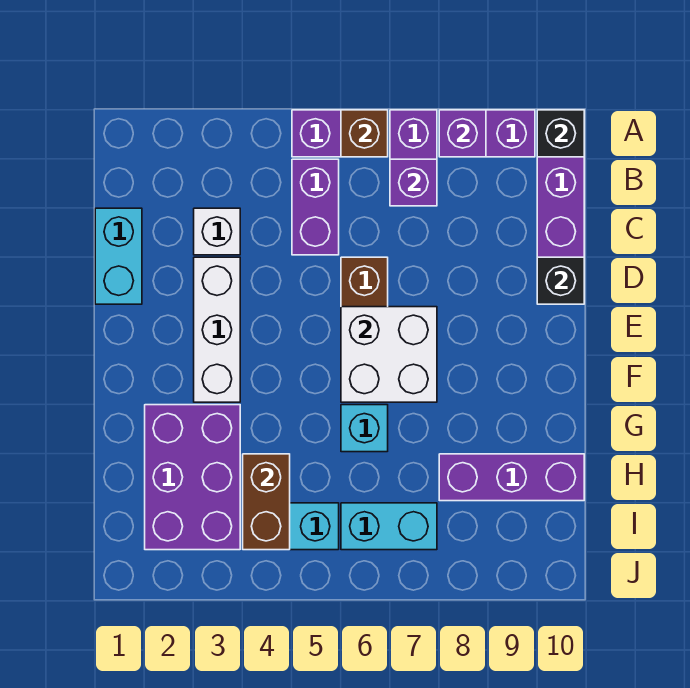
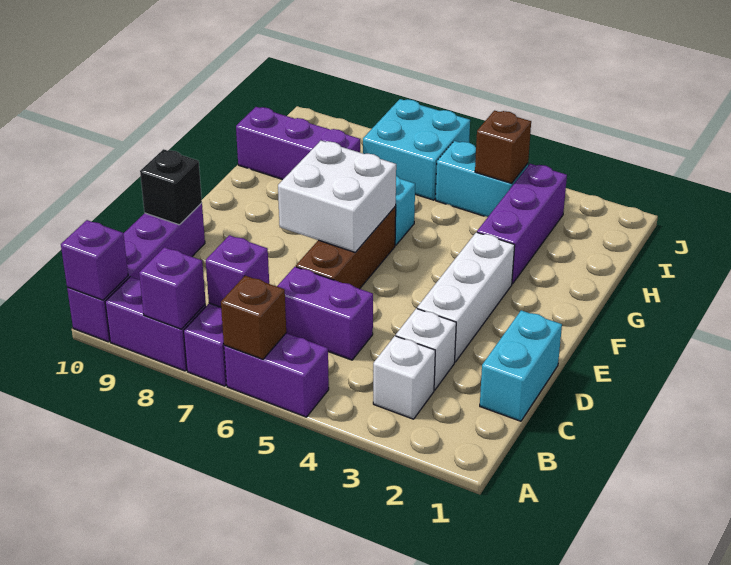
black brick A10 level 2 -> purple brick A10 level 2
none -> white brick B3 level 1
purple brick B5:C5 level 1 -> purple brick C5:C6 level 1
purple brick G2:I3 level 1 -> purple brick G3:I3 level 1
brown brick H4:I4 level 2 -> brown brick I4 level 2
cyan brick I6:I7 level 1 -> cyan brick I6:J7 level 1

